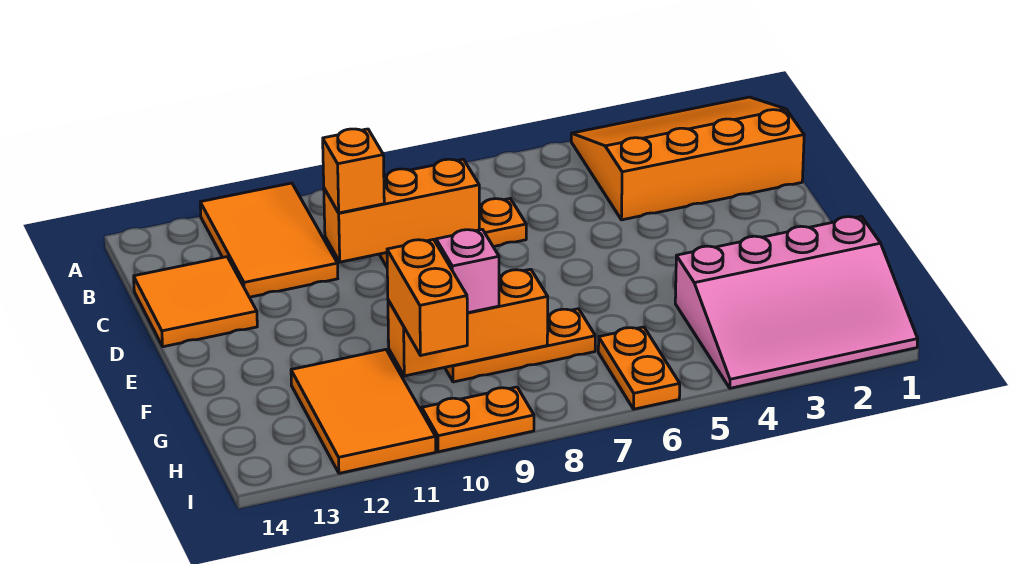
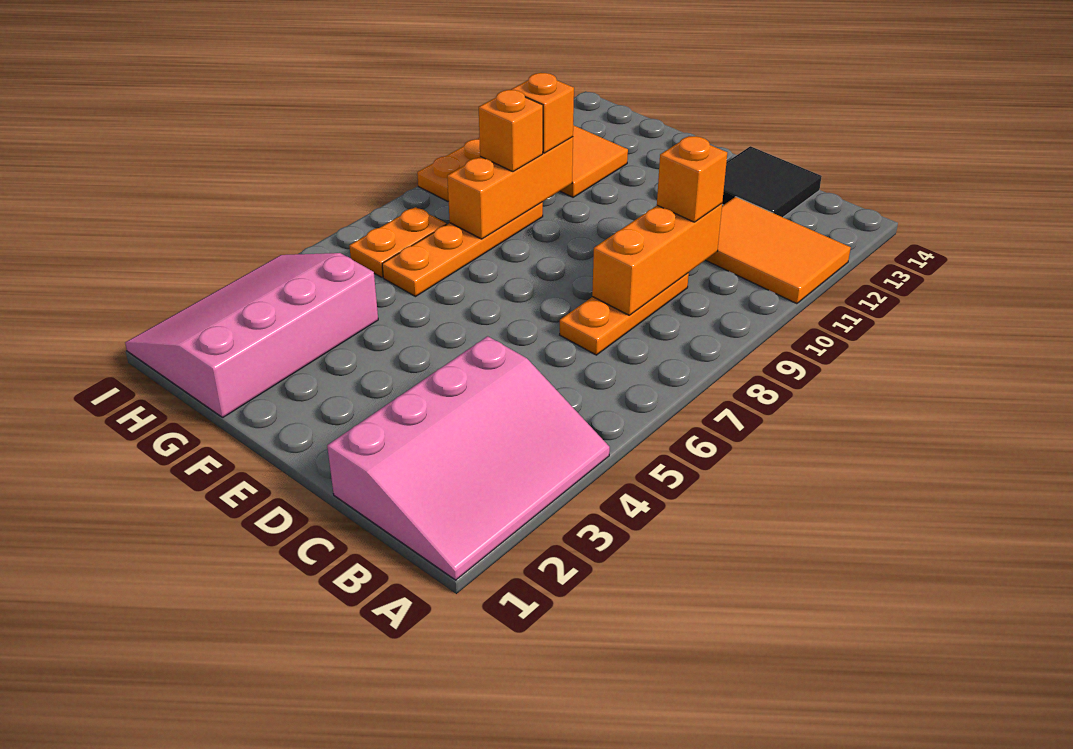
orange slope A1:C4 level 1 top C -> pink slope A1:C4 level 1 top C
orange tile C13:D14 level 1 -> black tile C13:D14 level 1
orange plate G7:G9 level 1 -> orange plate G6:G9 level 1
pink brick G9 level 3 -> orange brick G9 level 3
orange brick G10:H10 level 3 -> orange brick G10 level 3
orange plate H6:I6 level 1 -> orange plate H6:H7 level 1

